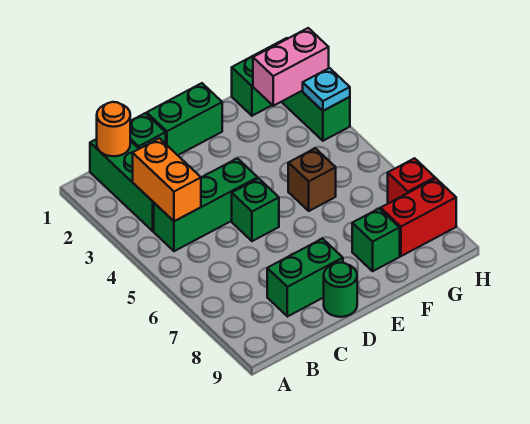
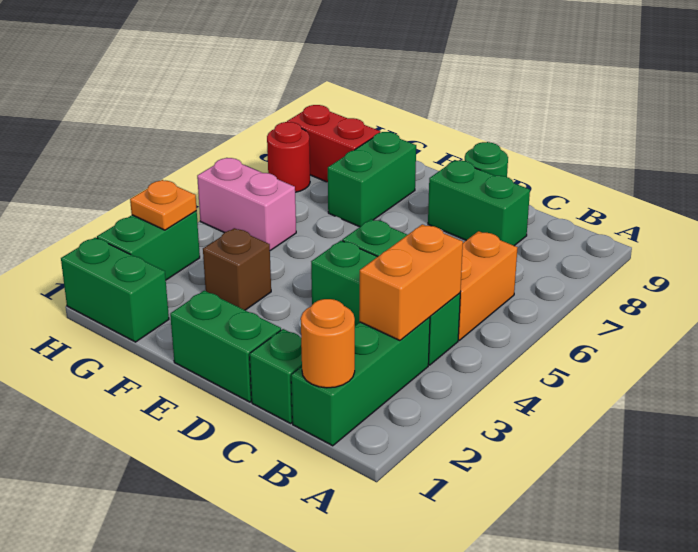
none -> orange brick B5:B6 level 1
brown brick F5 level 1 -> brown brick F3 level 1
green brick F8 level 1 -> green brick F7:F8 level 1
pink brick G2:H2 level 2 -> pink brick G5:H5 level 1
cyan plate H3 level 2 -> orange plate H3 level 2
red brick H7 level 1 -> red round brick H7 level 1

